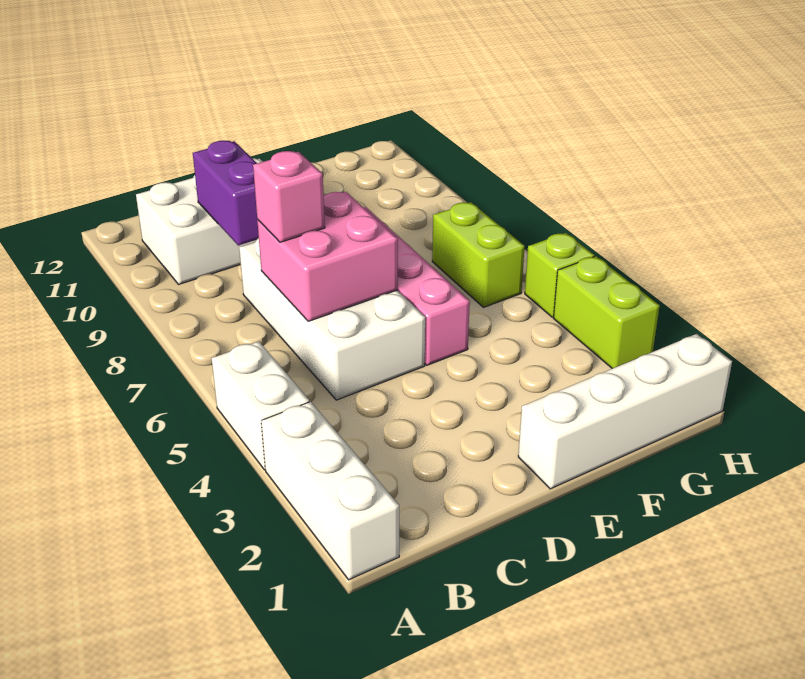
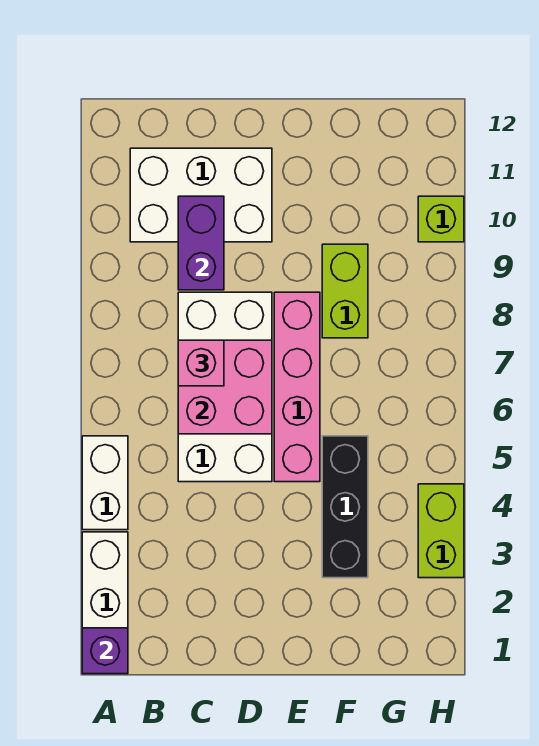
none -> purple brick A1 level 2
white brick E1:H1 level 1 -> none
none -> black brick F3:F5 level 1
lime brick G6:G7 level 1 -> lime brick F8:F9 level 1
lime brick H5 level 1 -> lime brick H10 level 1

